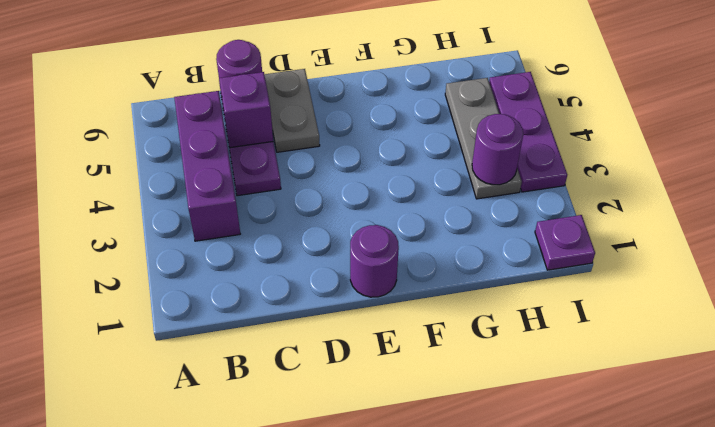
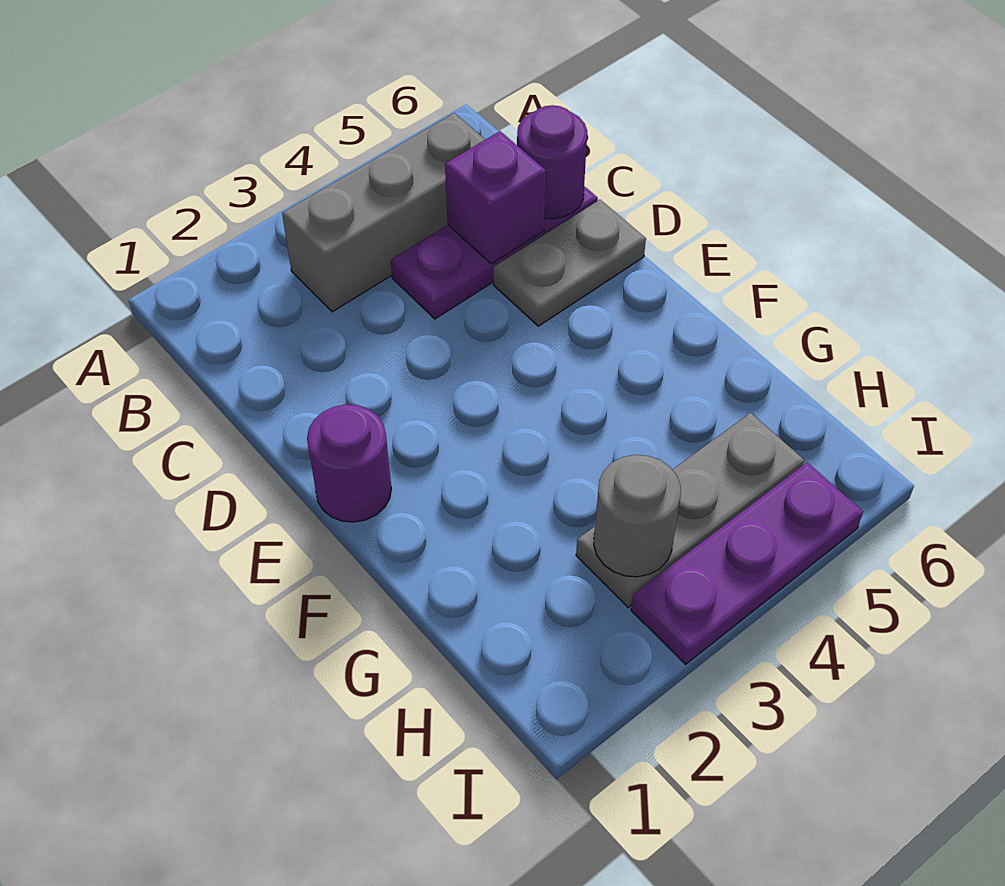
purple brick B3:B5 level 1 -> grey brick B3:B5 level 1
purple round brick H3 level 2 -> grey round brick H3 level 2
purple plate I1 level 1 -> none

